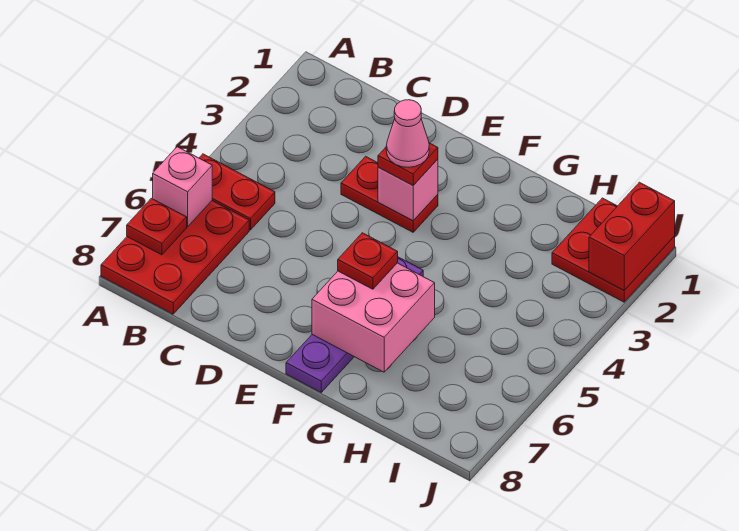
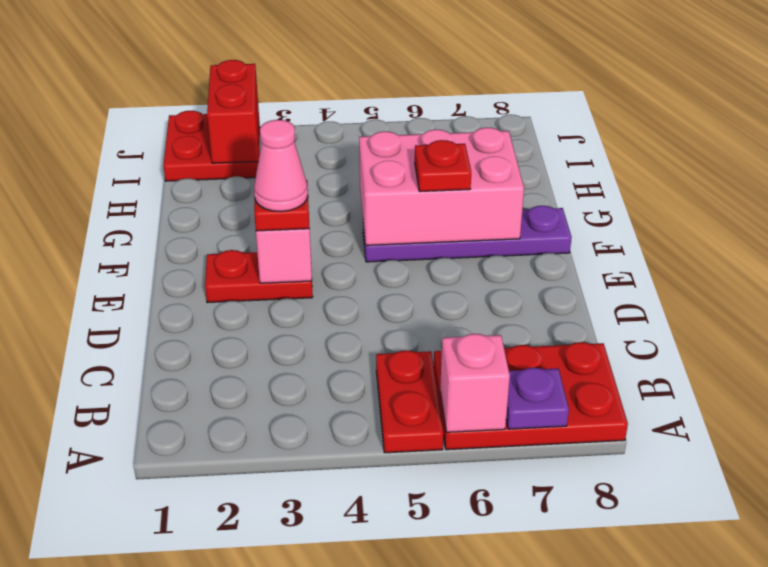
red plate A7 level 2 -> purple plate A7 level 2
red plate D3:E3 level 1 -> red plate E2:E3 level 1
pink brick F6:G7 level 2 -> pink brick F5:G7 level 2
red brick J1:J2 level 2 -> red brick I2:J2 level 2

